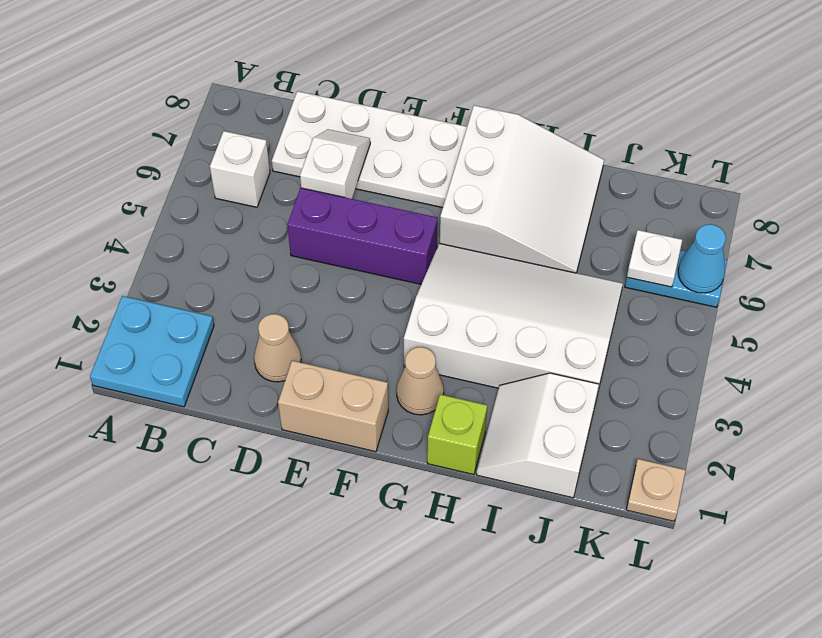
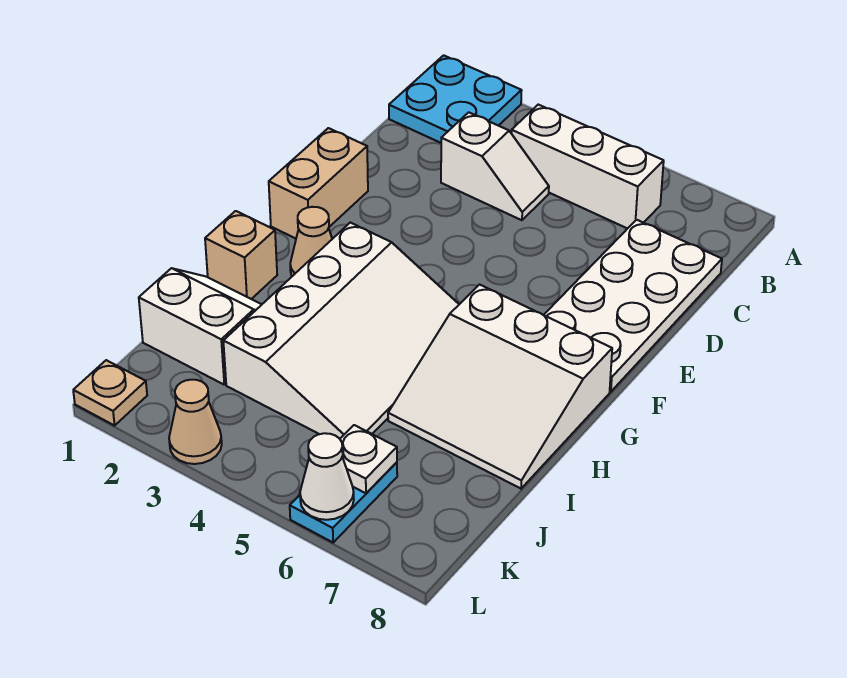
white brick B6 level 1 -> white brick B4:B6 level 1
tan cone D2 level 1 -> tan cone L3 level 1
purple brick D5:F5 level 1 -> none
white slope D6:D7 level 2 top 6 -> white slope C3:C4 level 1 top 3
lime brick H1 level 1 -> tan brick H1 level 1
cyan cone L6 level 2 -> white cone L6 level 2

